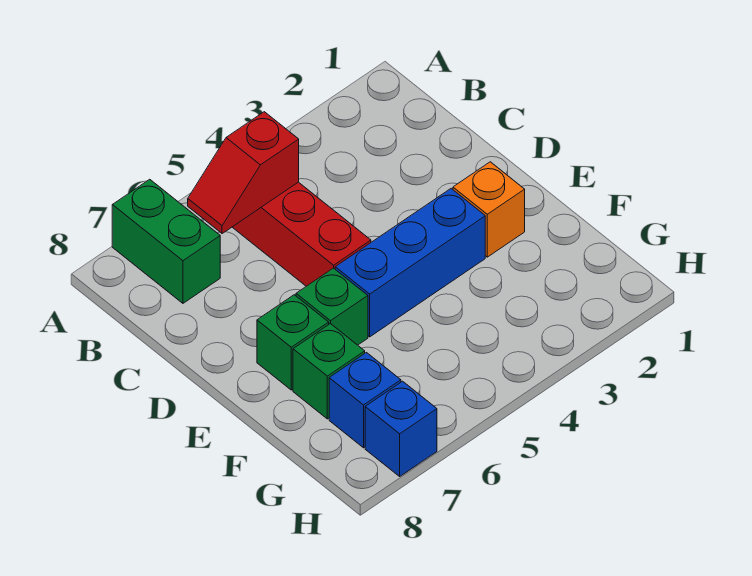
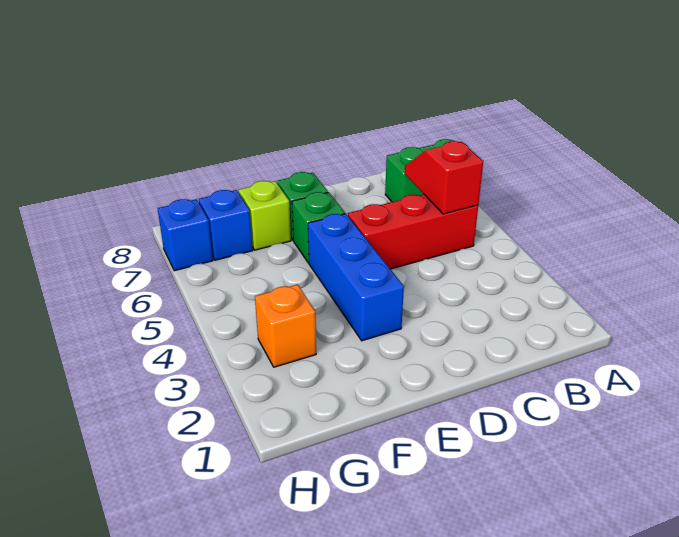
orange brick E2 level 1 -> orange brick G3 level 1
green brick F7 level 1 -> lime brick F7 level 1

